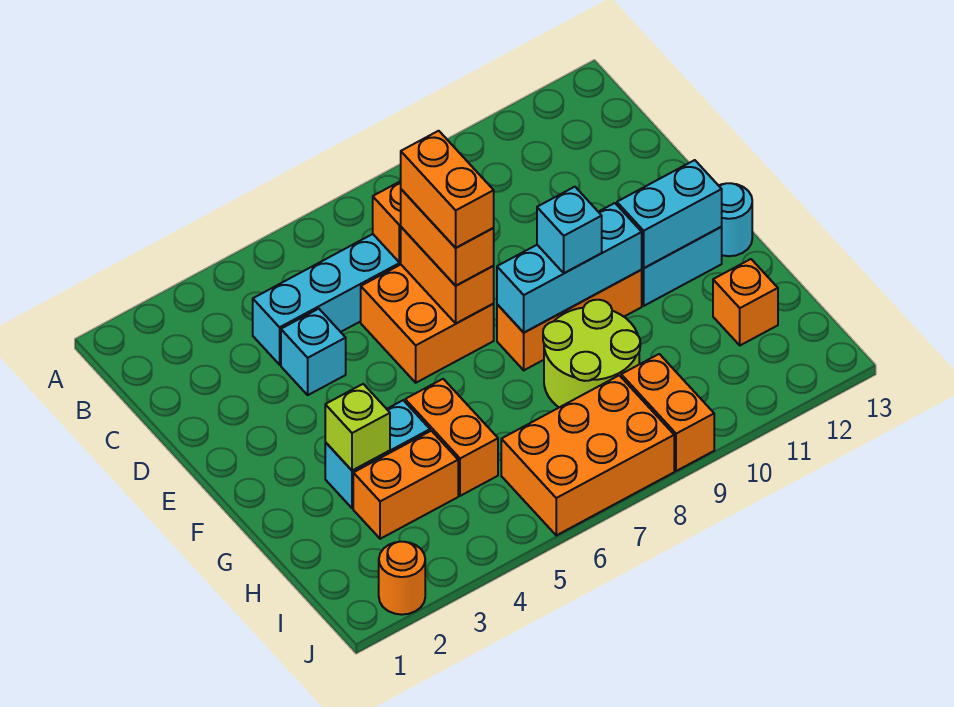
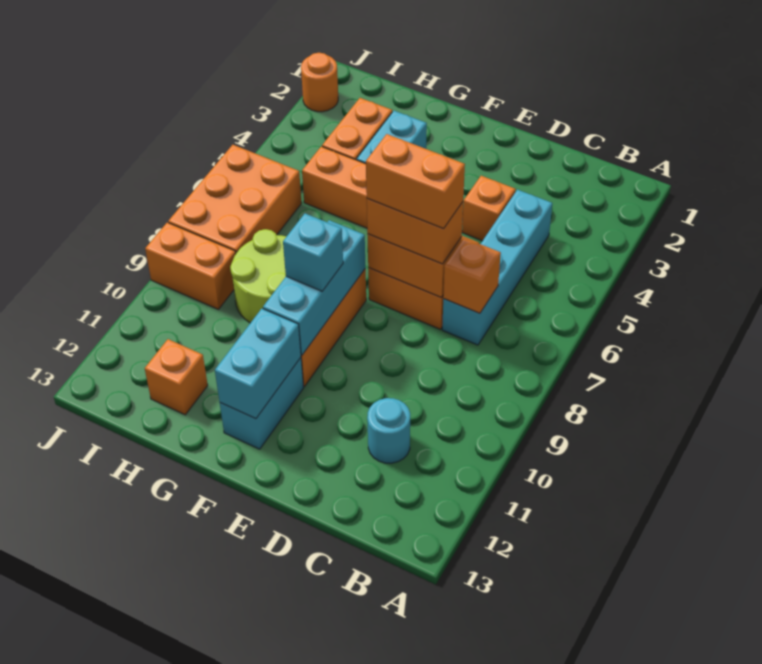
cyan brick D4 level 1 -> orange brick D4 level 1
cyan round brick F13 level 1 -> cyan round brick C11 level 1
lime brick G3 level 2 -> none

